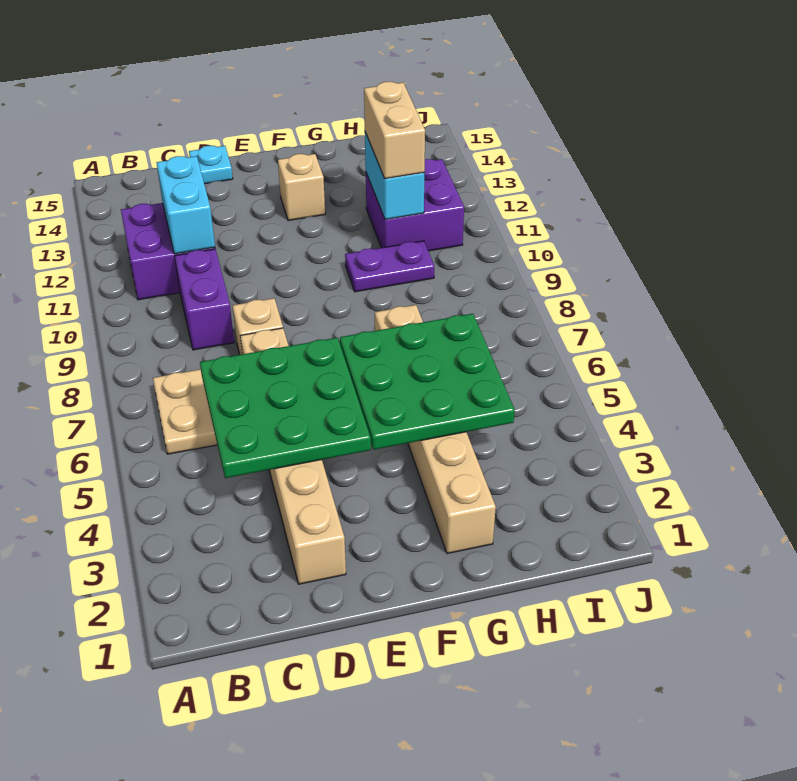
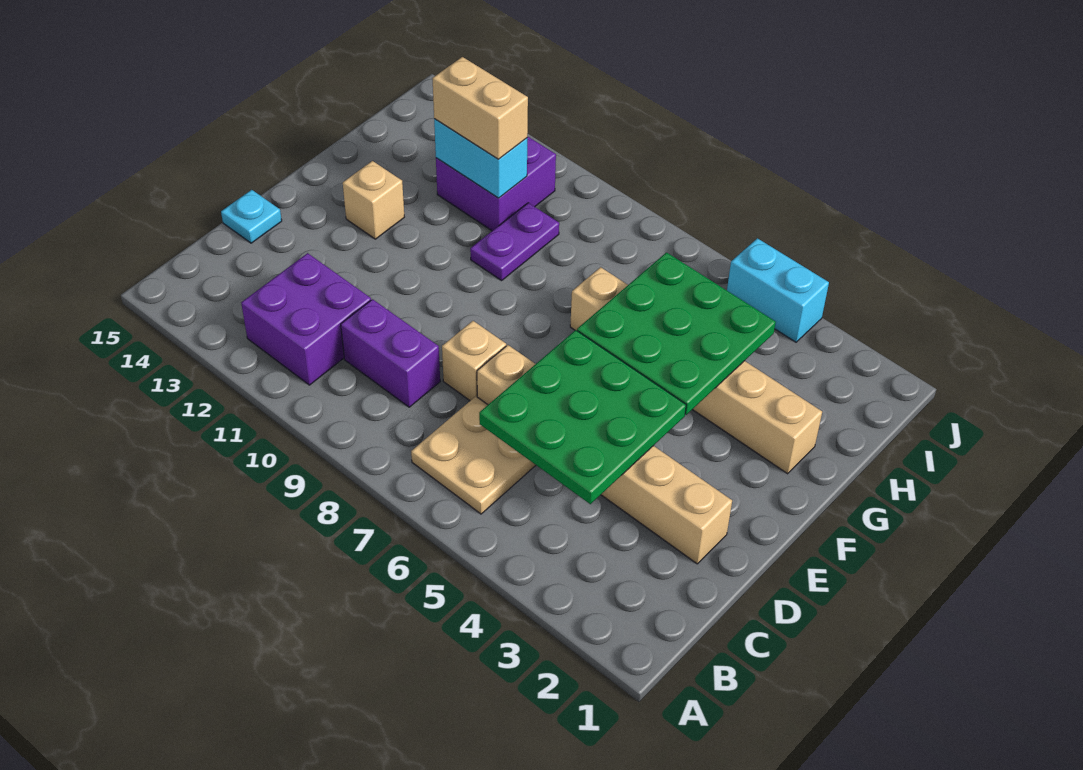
cyan brick C11:C12 level 2 -> cyan brick J4:J5 level 1

